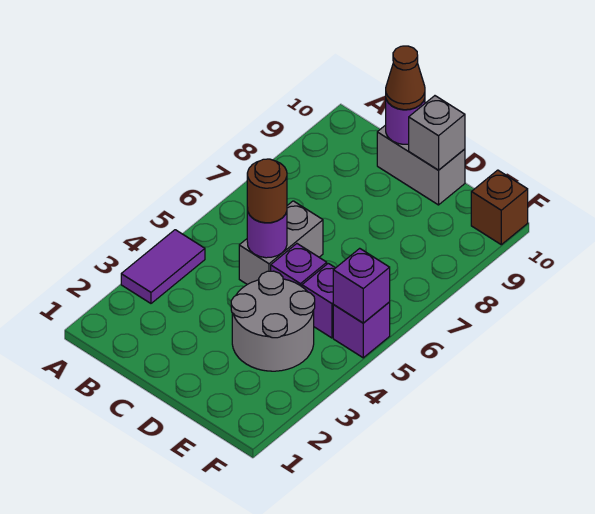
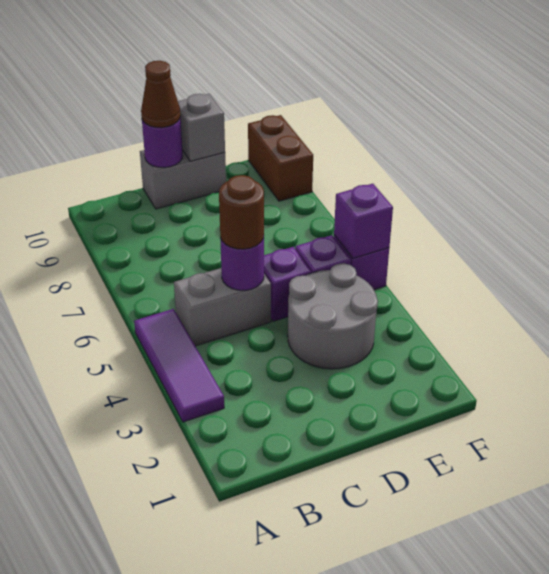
purple tile A3:A4 level 1 -> purple tile A3:A5 level 1
grey brick C5:C6 level 1 -> grey brick B5:C5 level 1
brown brick F10 level 1 -> brown brick F9:F10 level 1

